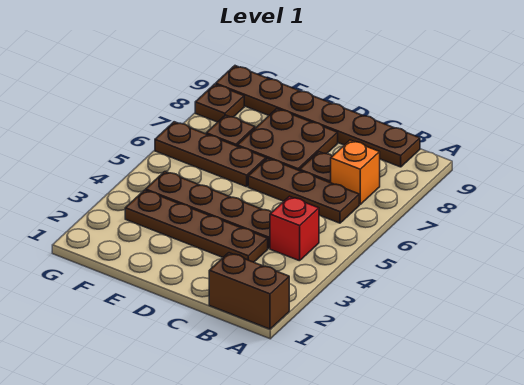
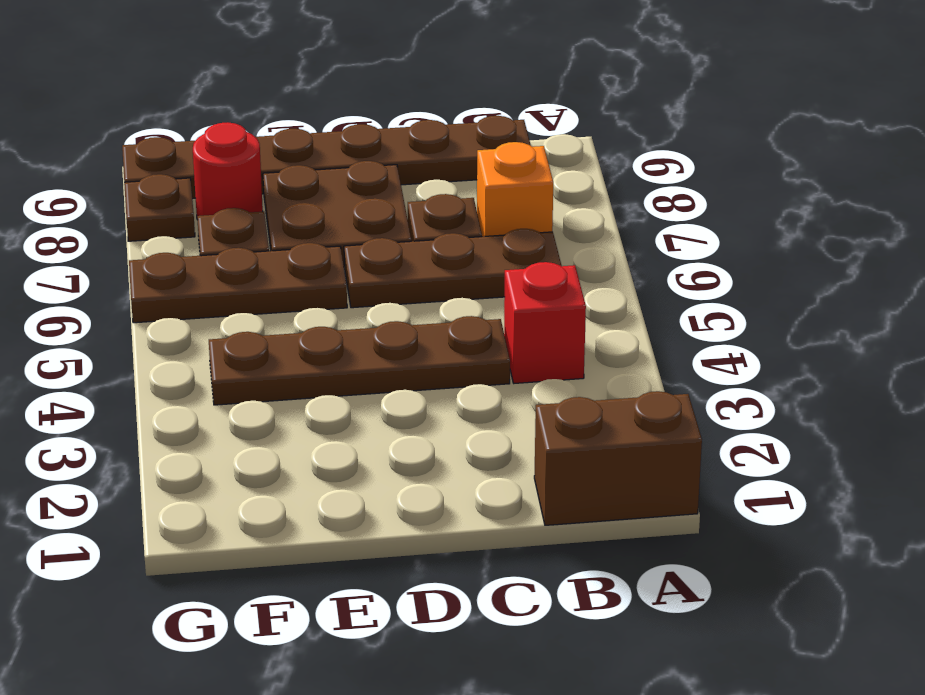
brown plate C3:F3 level 1 -> none
none -> red round brick F8 level 1

